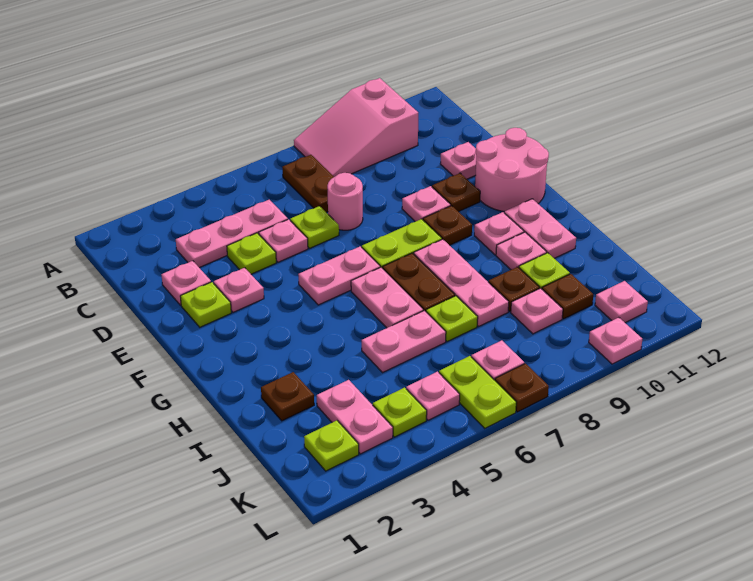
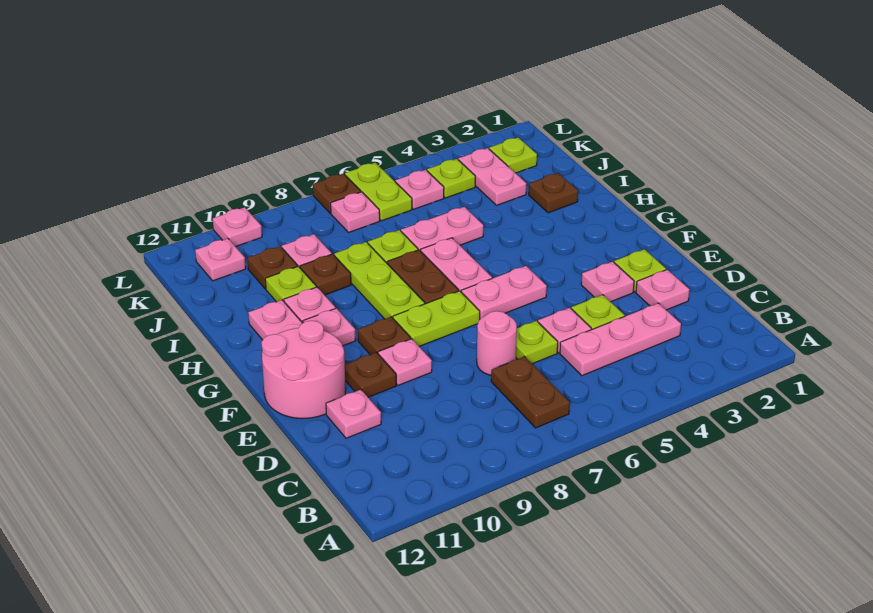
pink slope A8:B10 level 1 top 10 -> none
pink plate G8:I8 level 1 -> lime plate G8:I8 level 1

